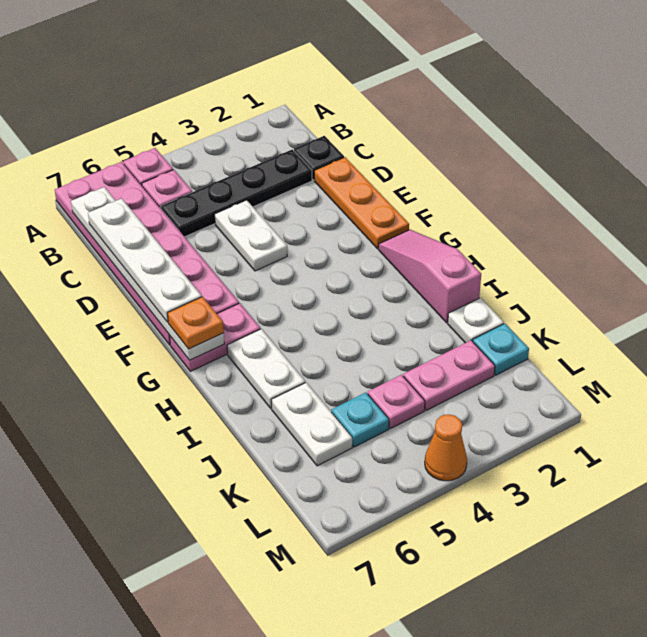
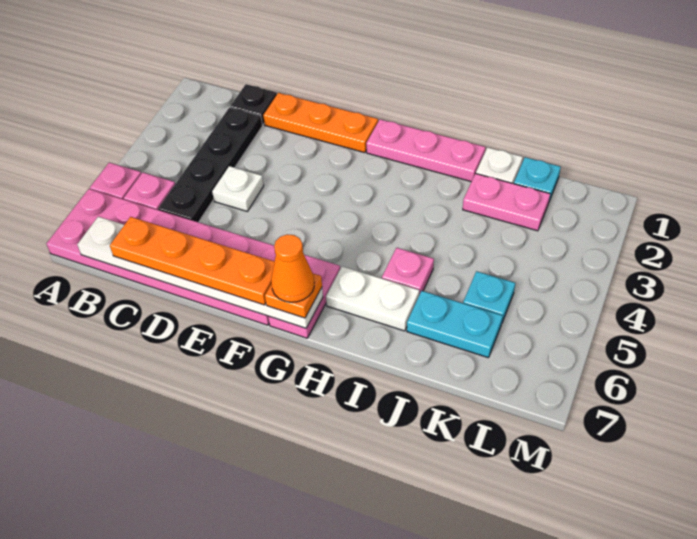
white plate C7:F7 level 3 -> orange plate C7:F7 level 3
white plate D4:E4 level 1 -> white plate D4 level 1
pink slope G1:I1 level 1 top I -> pink plate G1:I1 level 1
white plate J6:K6 level 1 -> cyan plate J6:K6 level 1
pink plate K2:K3 level 1 -> pink plate J2:K2 level 1
pink plate K4 level 1 -> pink plate I5 level 1
orange cone M4 level 1 -> orange cone G7 level 4

